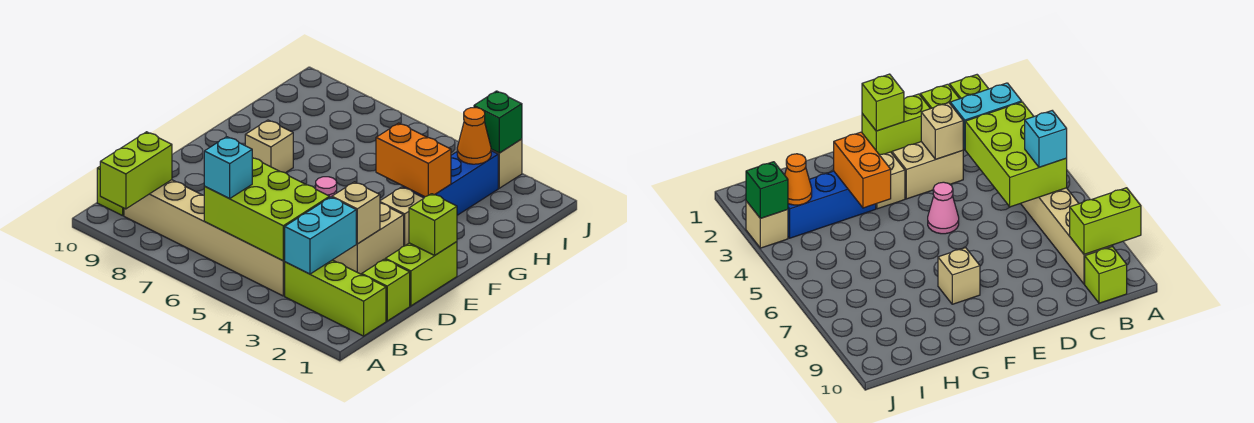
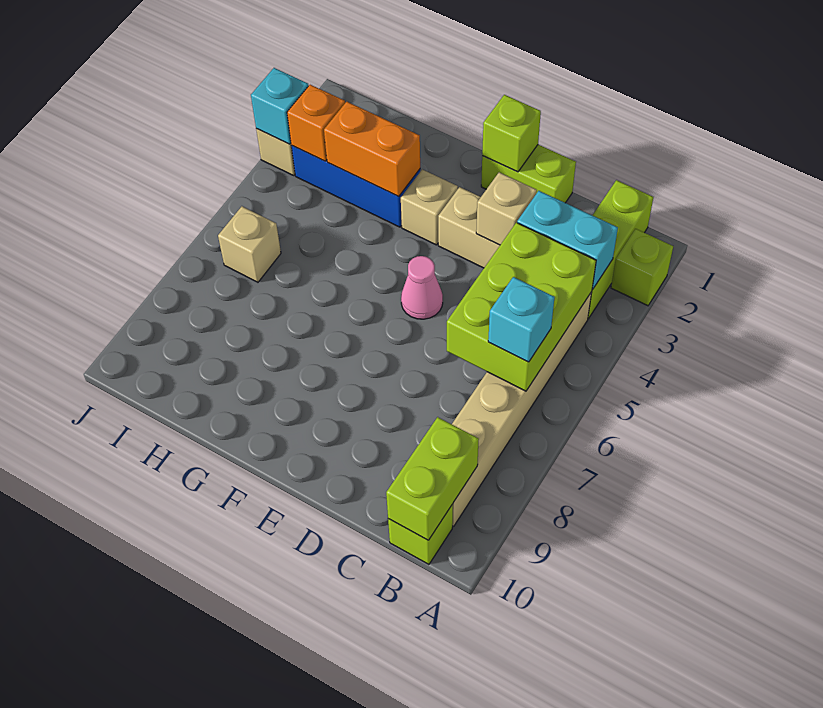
lime brick A9:B9 level 2 -> lime brick B9:B10 level 2
lime brick C1 level 1 -> lime brick A2 level 1
tan brick F8 level 1 -> tan brick I6 level 1
orange brick G3:G4 level 2 -> orange brick G3:H3 level 2
orange cone I3 level 2 -> orange brick I3 level 2
green brick J3 level 2 -> cyan brick J3 level 2

